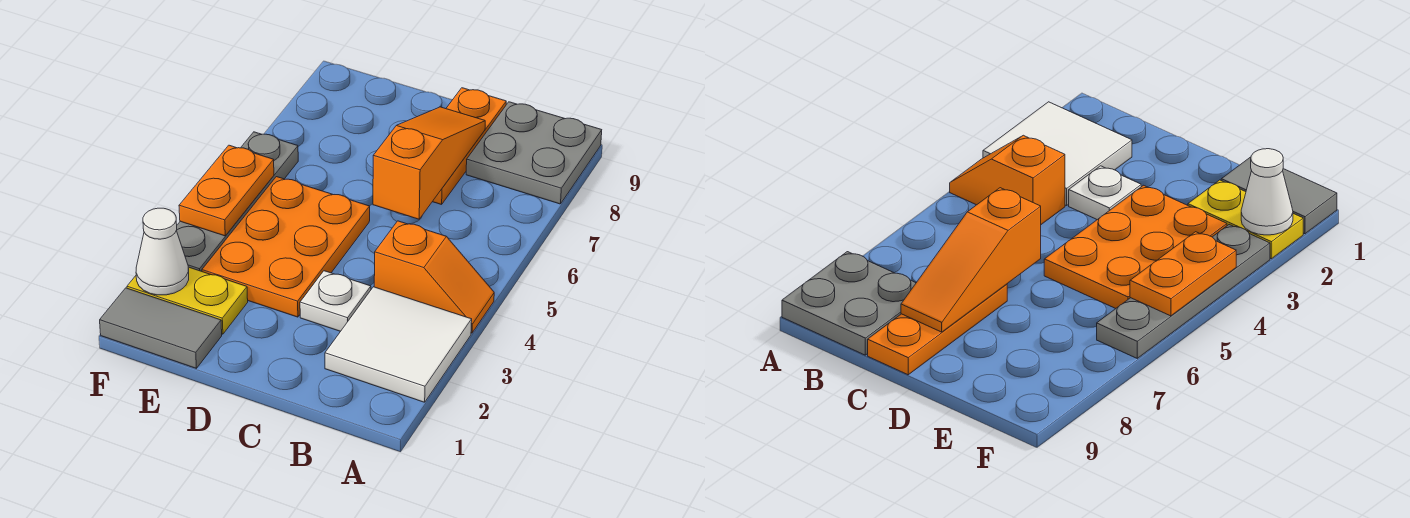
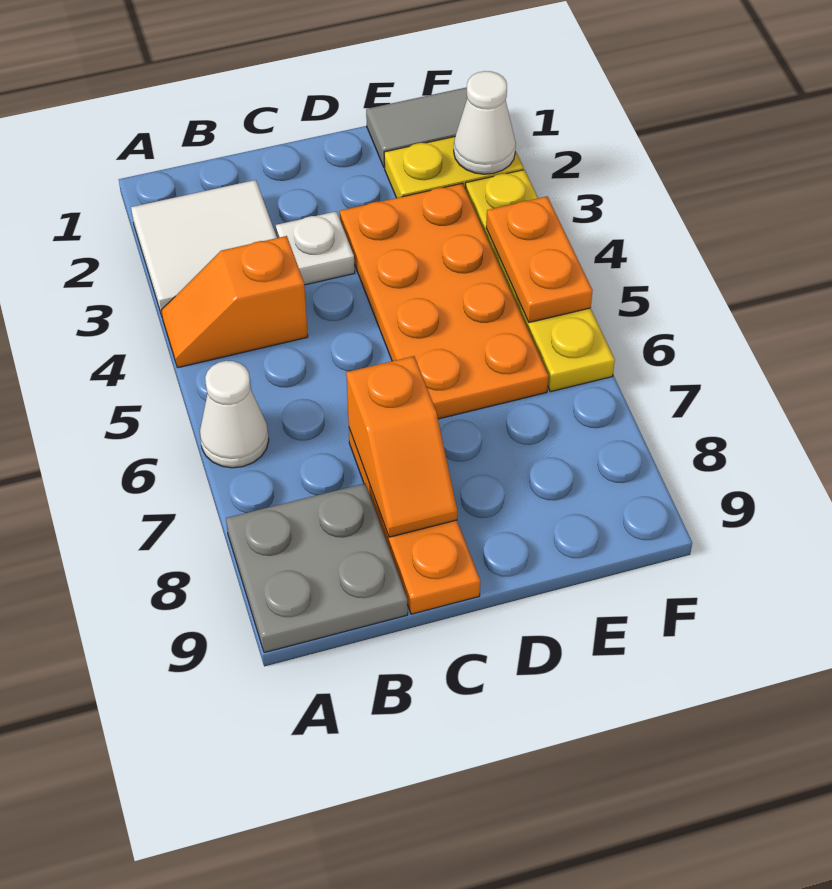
none -> white cone A6 level 1
orange slope C6:C8 level 2 top 6 -> orange slope C7:C8 level 2 top 7
orange plate D3:E5 level 1 -> orange plate D3:E6 level 1
grey plate F3:F6 level 1 -> yellow plate F3:F6 level 1

